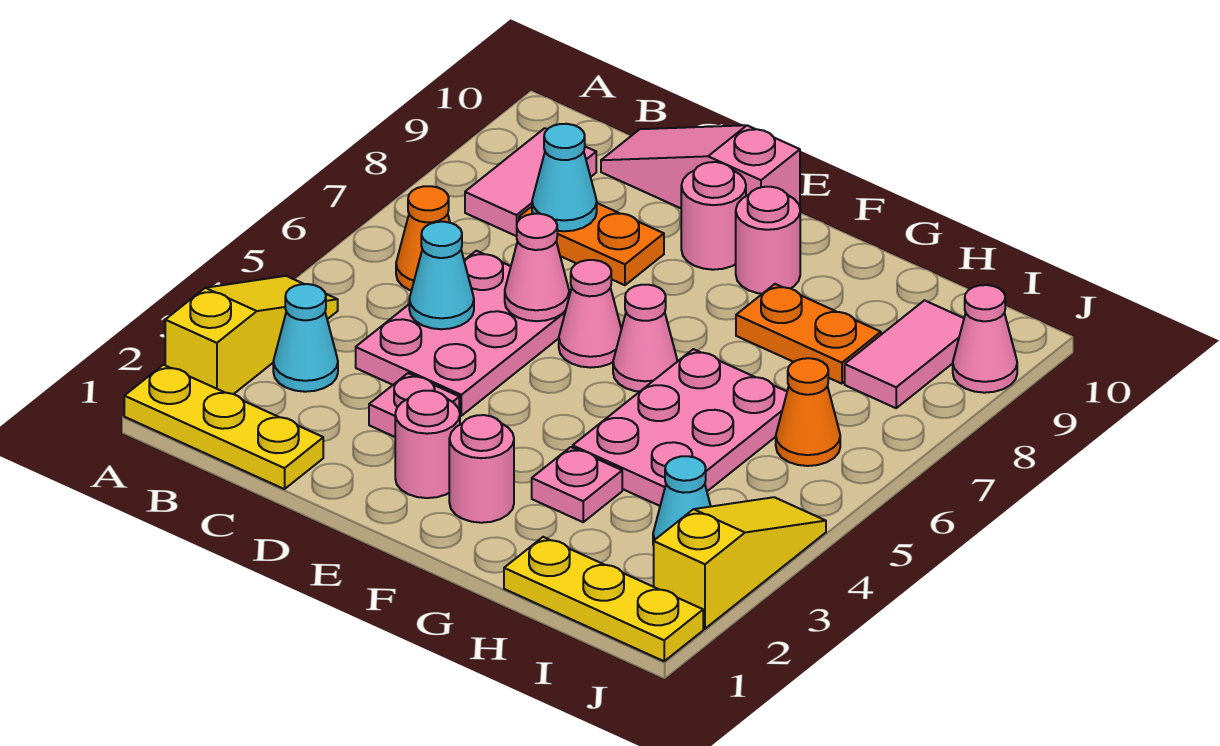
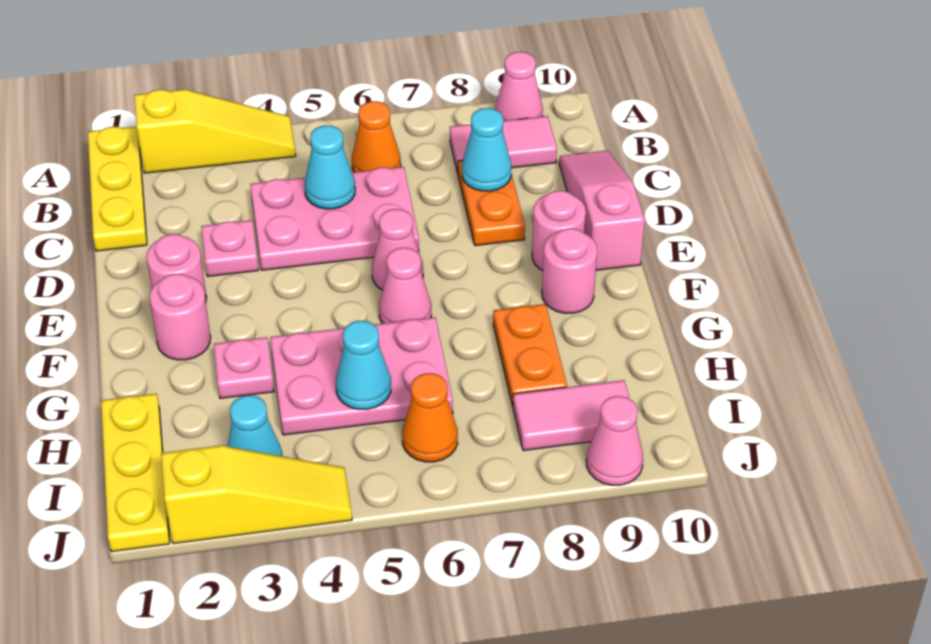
cyan cone B3 level 1 -> cyan cone H5 level 2
pink cone D6 level 2 -> pink cone A9 level 1

